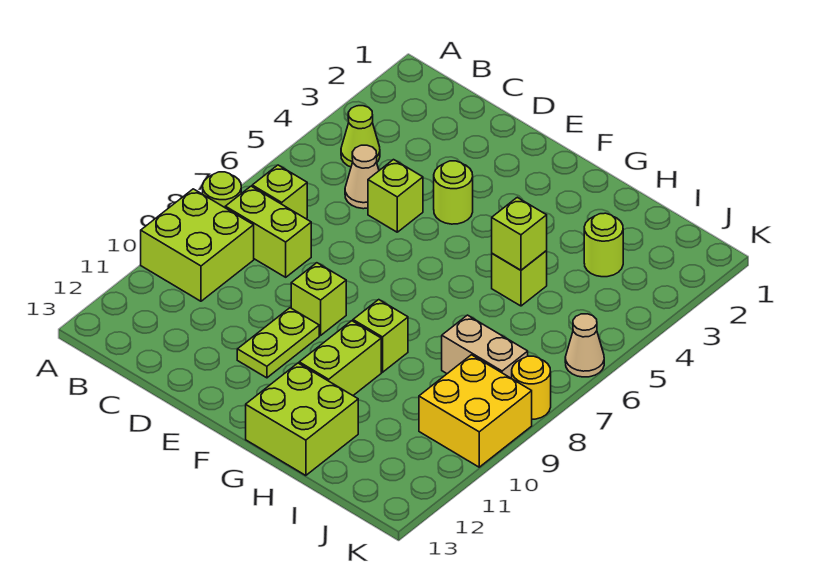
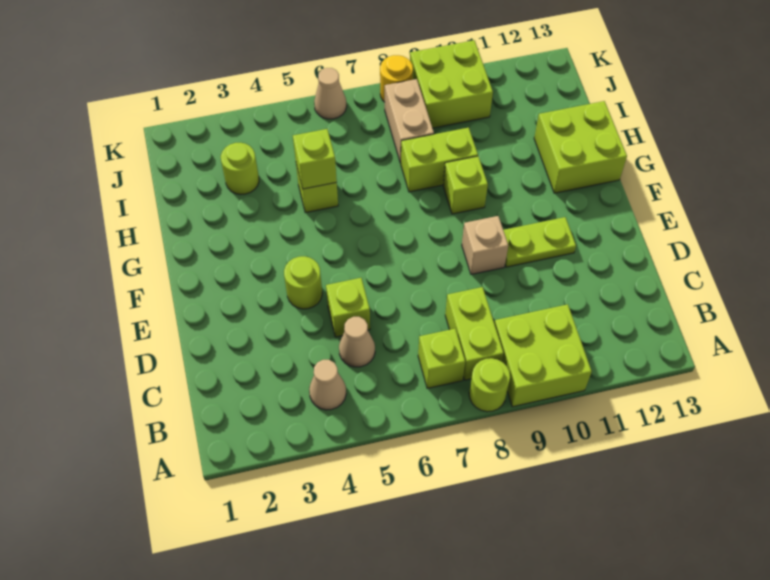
lime cone B4 level 1 -> tan cone B4 level 1
lime brick E9 level 1 -> tan brick E9 level 1
lime brick G10:G11 level 1 -> lime brick H8:H9 level 1
yellow brick J9:K10 level 1 -> lime brick J9:K10 level 1

